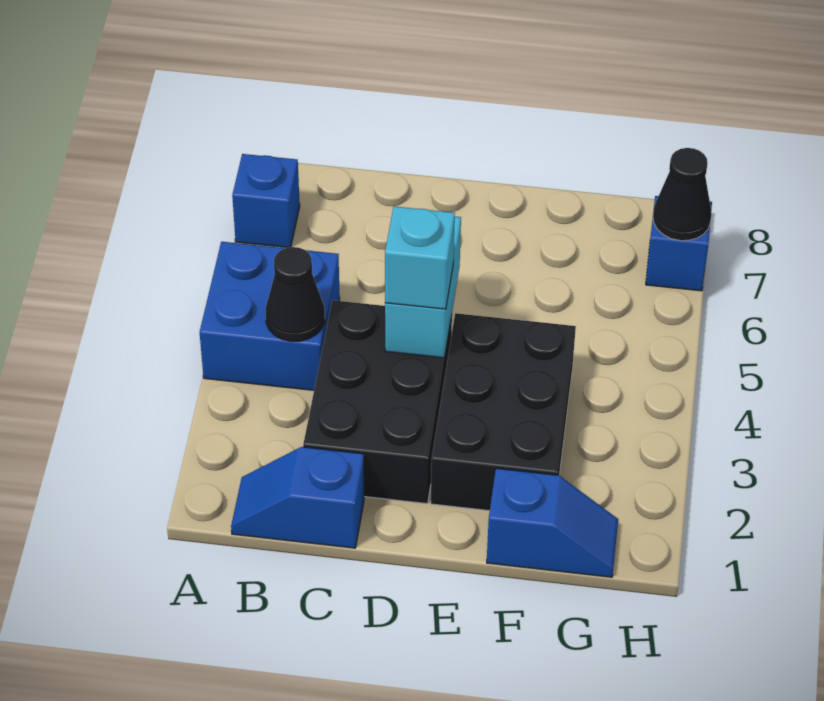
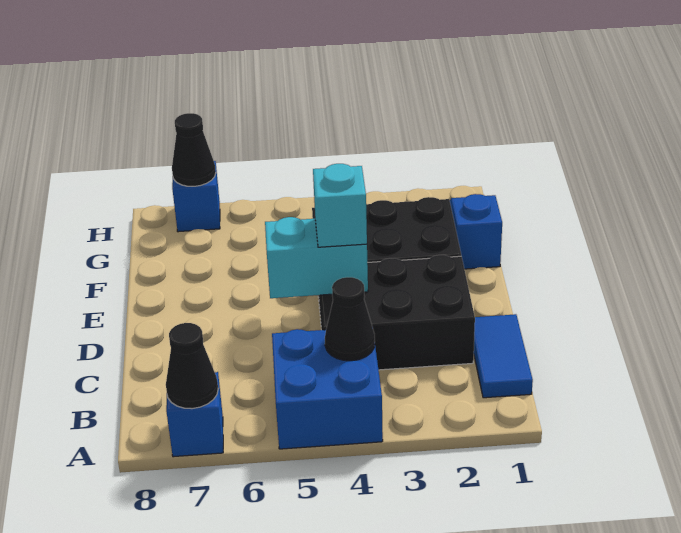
none -> black cone A7 level 2
blue slope B1:C1 level 1 top C -> blue tile B1:C1 level 1

